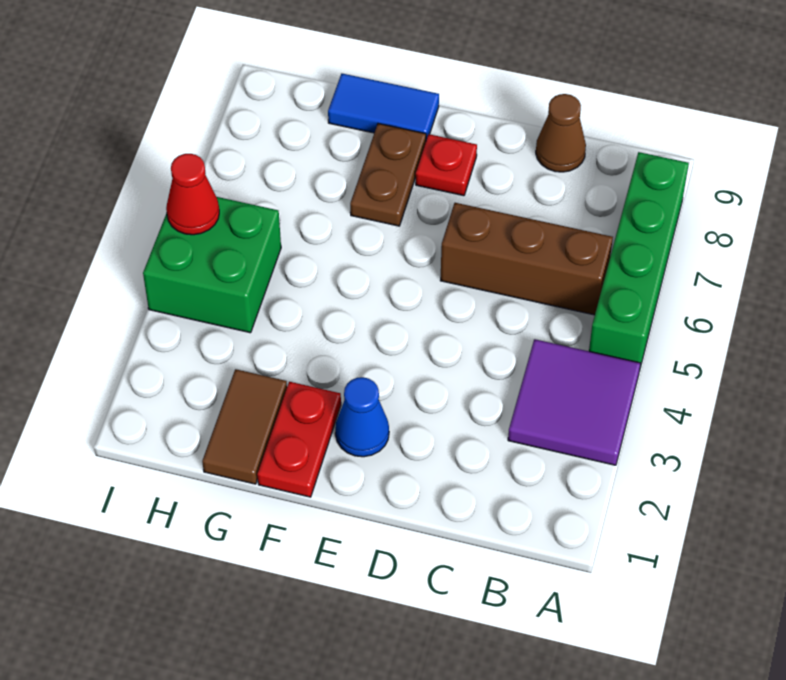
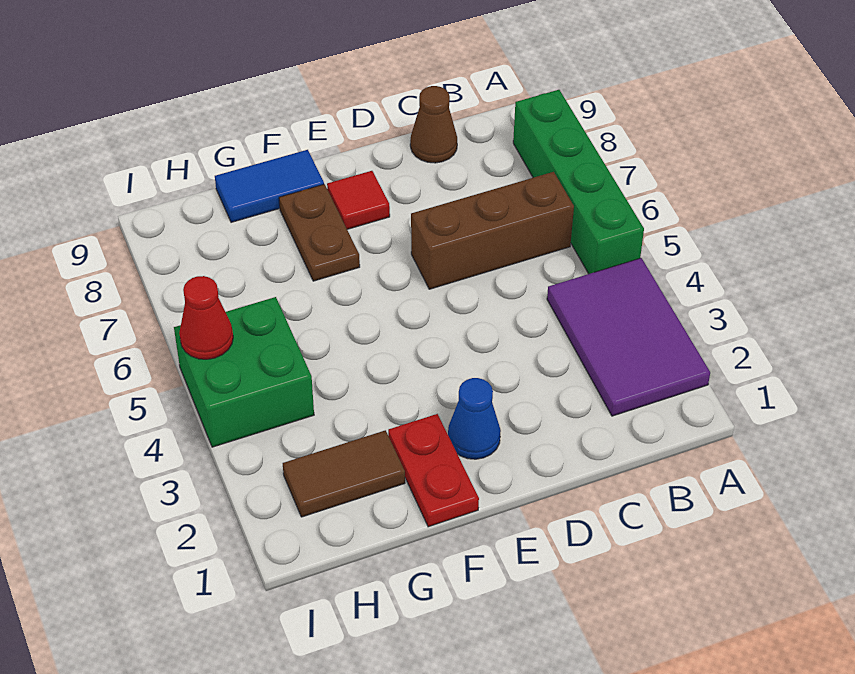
purple tile A3:B4 level 1 -> purple tile A2:B4 level 1
red plate E8 level 1 -> red tile E8 level 1
brown tile G1:G2 level 1 -> brown tile G2:H2 level 1

